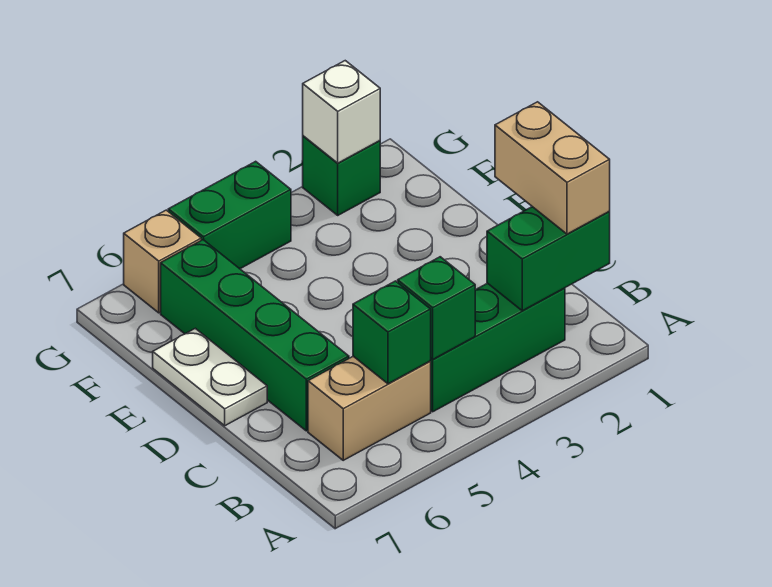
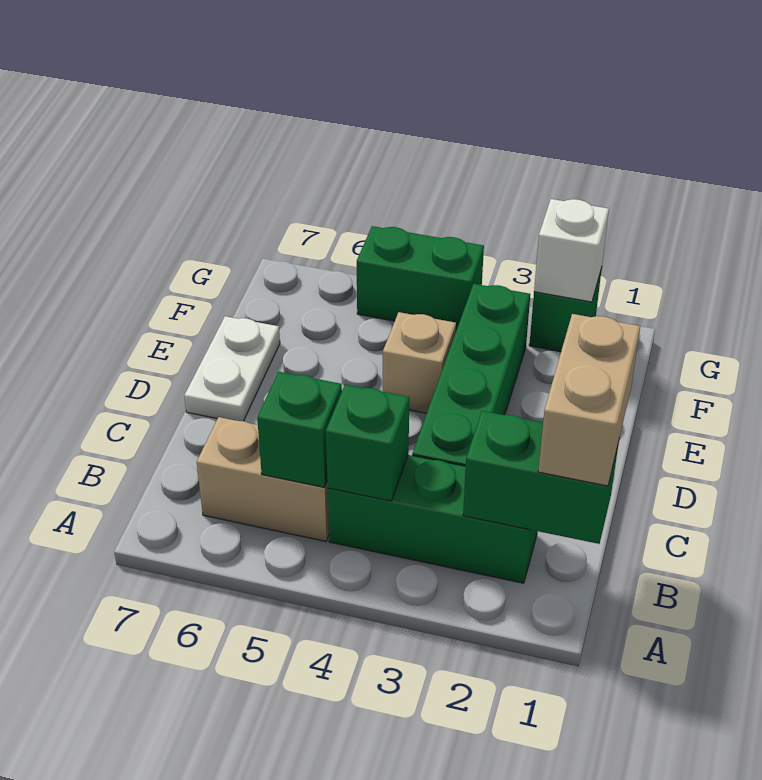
green brick C6:F6 level 1 -> green brick C3:F3 level 1
tan brick G6 level 1 -> tan brick E4 level 1

